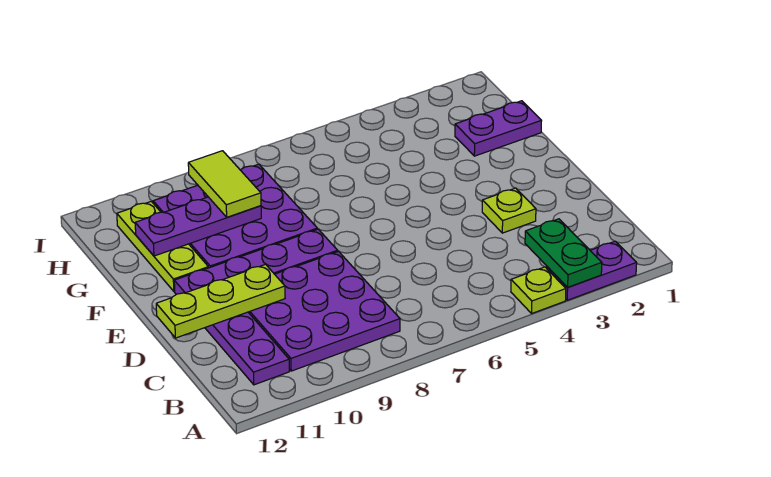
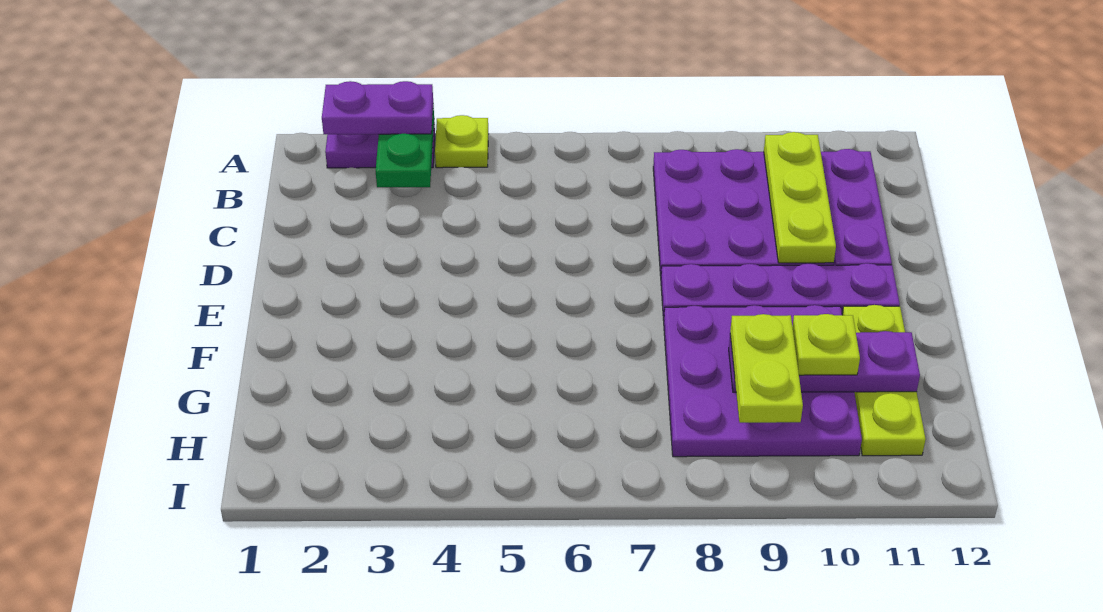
lime plate D3 level 1 -> lime plate G10 level 3
lime plate D10:D12 level 2 -> lime plate B10:D10 level 2
purple plate G1:G2 level 1 -> purple plate A2:A3 level 3
lime tile G9:H9 level 3 -> lime plate G9:H9 level 3

